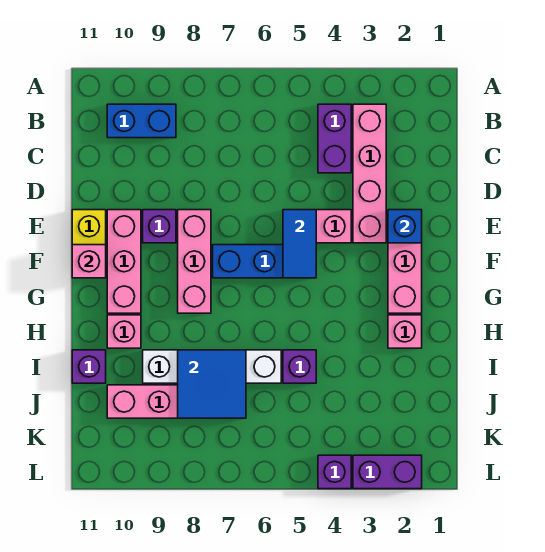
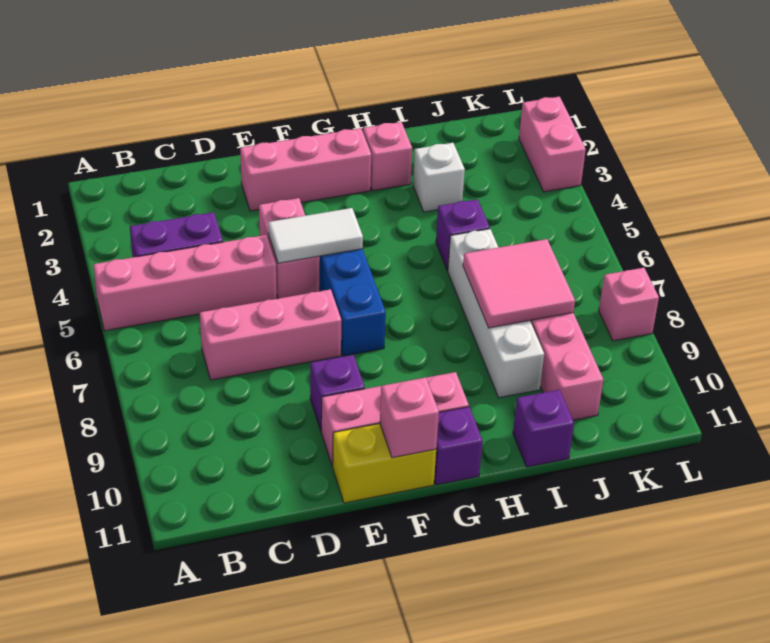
pink brick B3:E3 level 1 -> pink brick A5:D5 level 1
blue brick B9:B10 level 1 -> none
blue brick E2 level 2 -> none
blue tile E5:F5 level 2 -> white tile E5:F5 level 2
pink brick E8:G8 level 1 -> pink brick C7:E7 level 1
pink brick H10 level 1 -> pink brick L8 level 1
none -> white brick I3 level 1
blue tile I7:J8 level 2 -> pink tile I7:J8 level 2
purple brick L2:L3 level 1 -> pink brick L2:L3 level 1
purple brick L4 level 1 -> purple brick G11 level 1

